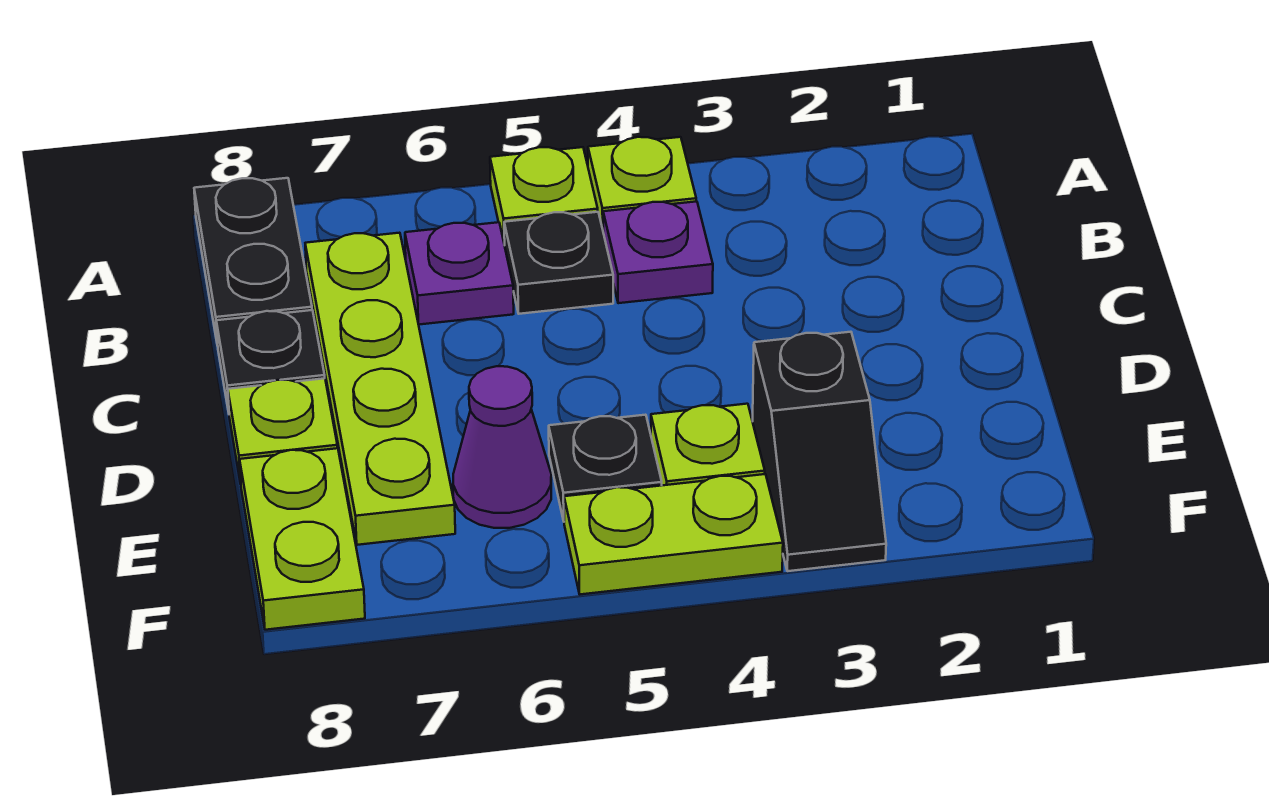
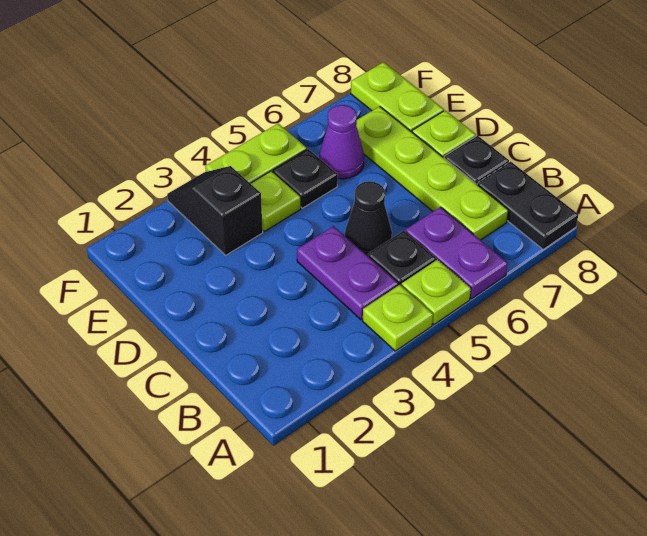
purple plate B4 level 1 -> purple plate B4:C4 level 1
purple plate B6 level 1 -> purple plate A6:B6 level 1
none -> black cone C5 level 1

